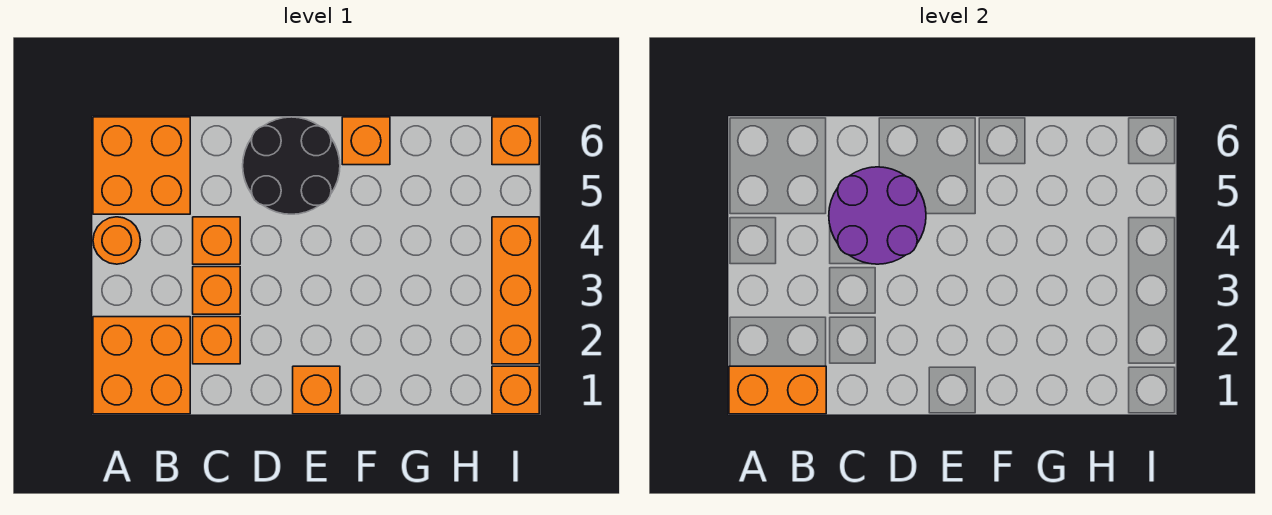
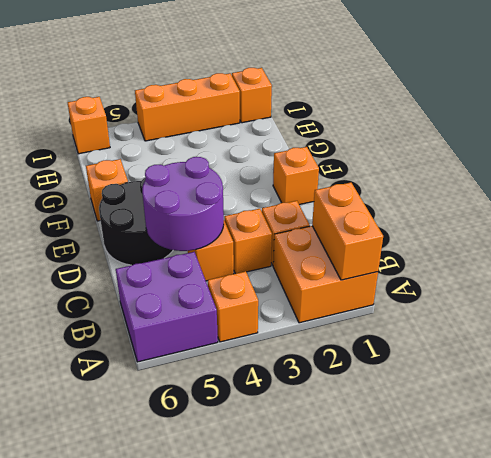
orange round brick A4 level 1 -> orange brick A4 level 1
orange brick A5:B6 level 1 -> purple brick A5:B6 level 1

